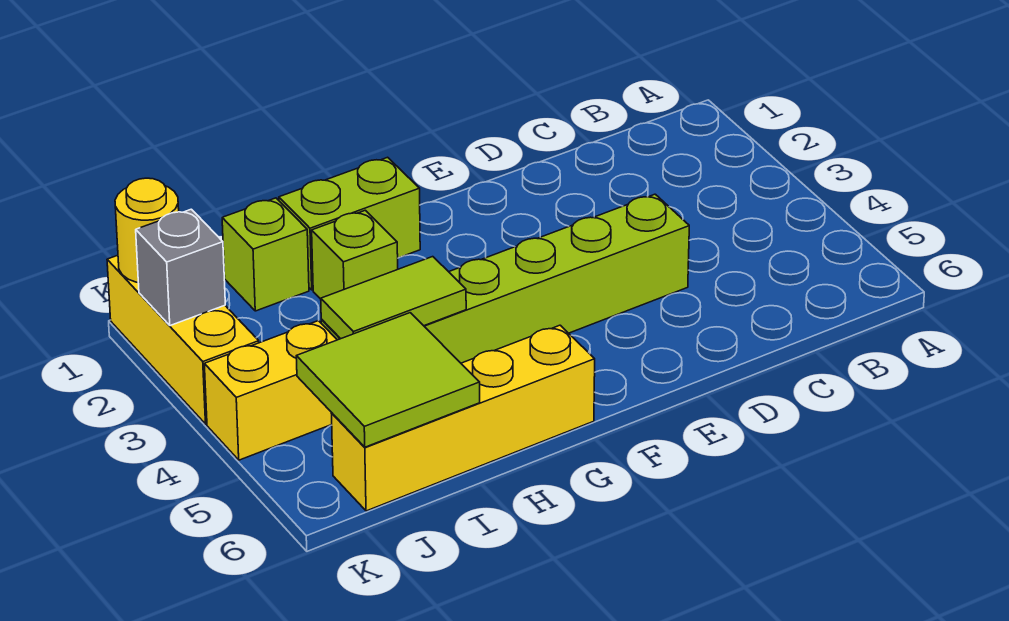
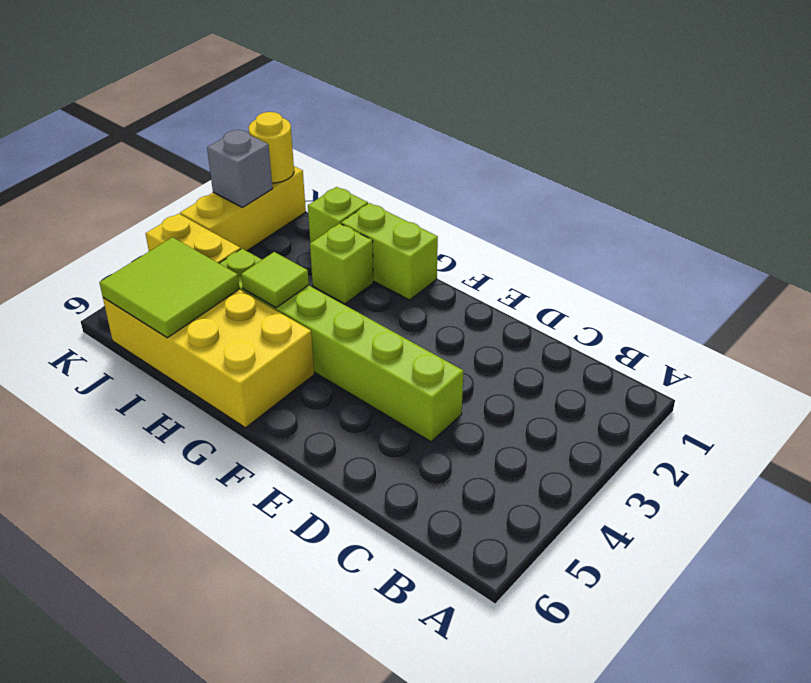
yellow brick G6:J6 level 1 -> yellow brick G5:J6 level 1
lime tile H4:I4 level 2 -> lime tile H4 level 2

